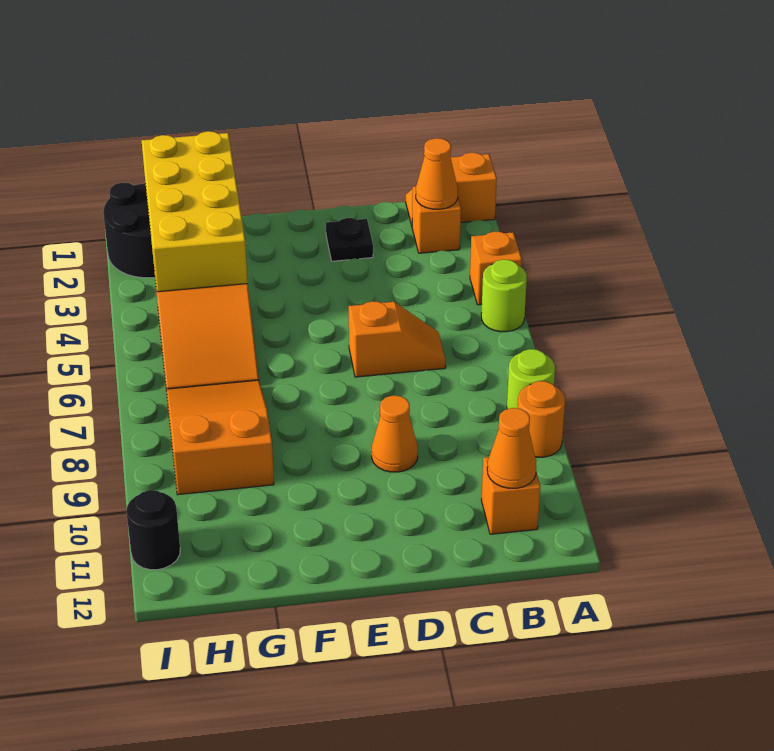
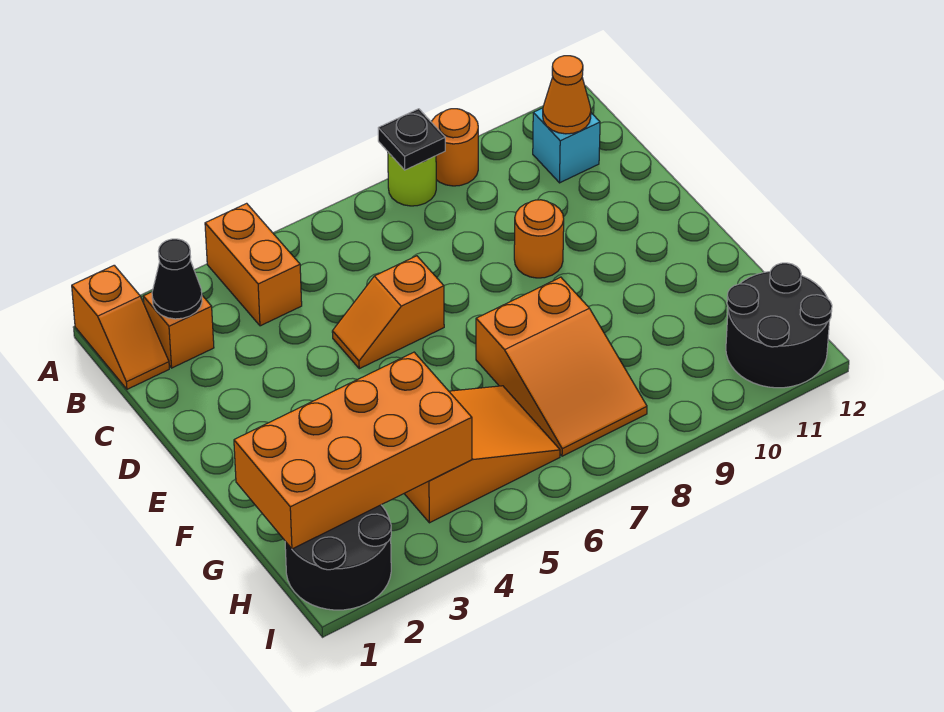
orange brick A4 level 1 -> orange brick A4:B4 level 1
lime round brick A5 level 1 -> none
orange cone B2 level 2 -> black cone B2 level 2
orange brick B11 level 1 -> cyan brick B11 level 1
orange slope C6:D6 level 1 top D -> orange slope D5:D6 level 1 top 6
black plate D2 level 1 -> black plate A8 level 2
orange cone D9 level 1 -> orange round brick D9 level 1
yellow brick G1:H4 level 2 -> orange brick G1:H4 level 2
orange slope G7:H9 level 1 top 9 -> orange slope F7:H8 level 1 top F
black round brick I11 level 1 -> black round brick H11:I12 level 1

